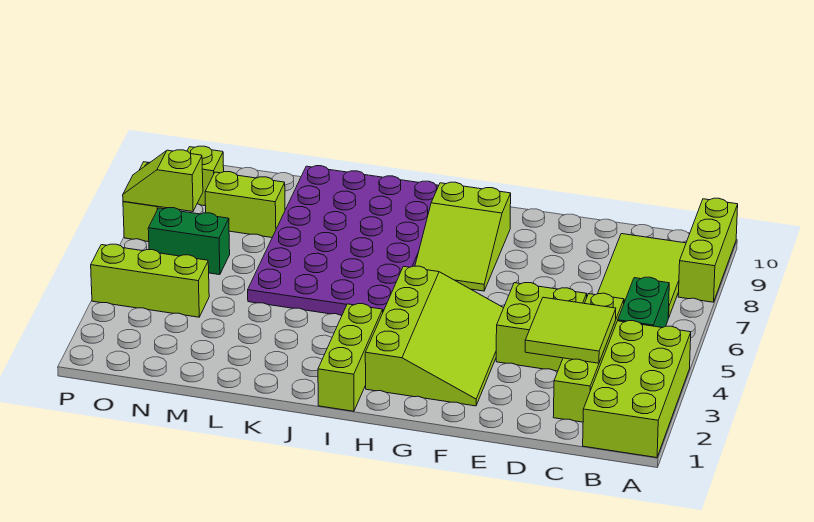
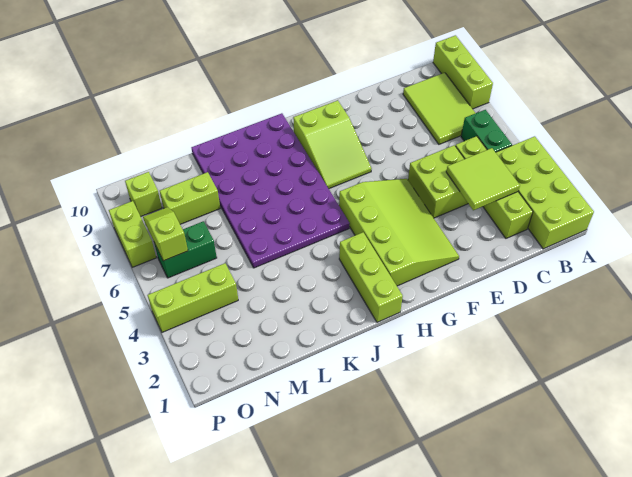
lime slope O7:P7 level 2 top O -> lime slope O6:O7 level 2 top 6

